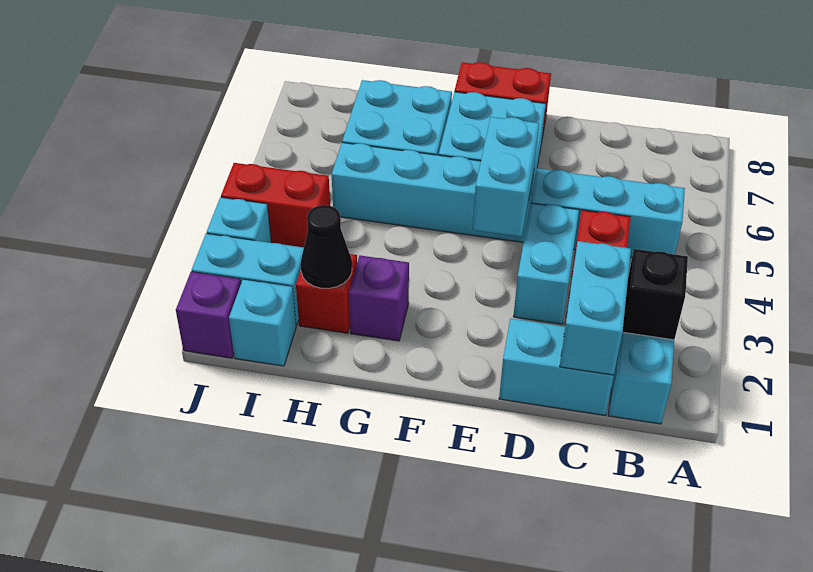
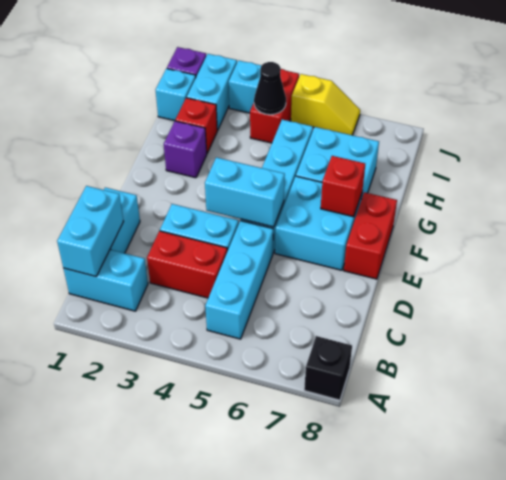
black brick B2 level 2 -> black brick A8 level 1
cyan brick C1:C2 level 2 -> cyan brick B1:C1 level 2
none -> red brick F7 level 2
black cone H2 level 2 -> black cone I4 level 2
none -> yellow slope J5:J6 level 1 top 5

